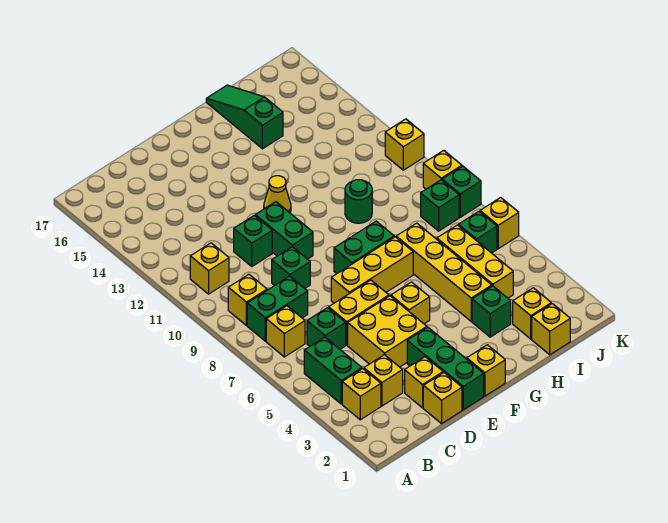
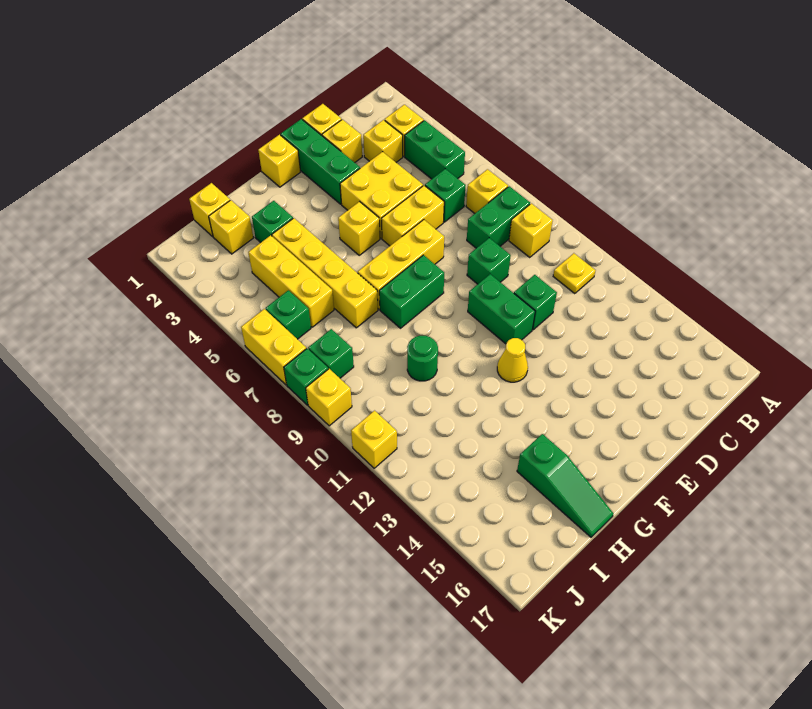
yellow brick B11 level 1 -> yellow plate B11 level 1
yellow brick K6 level 1 -> yellow brick K6:K7 level 1

